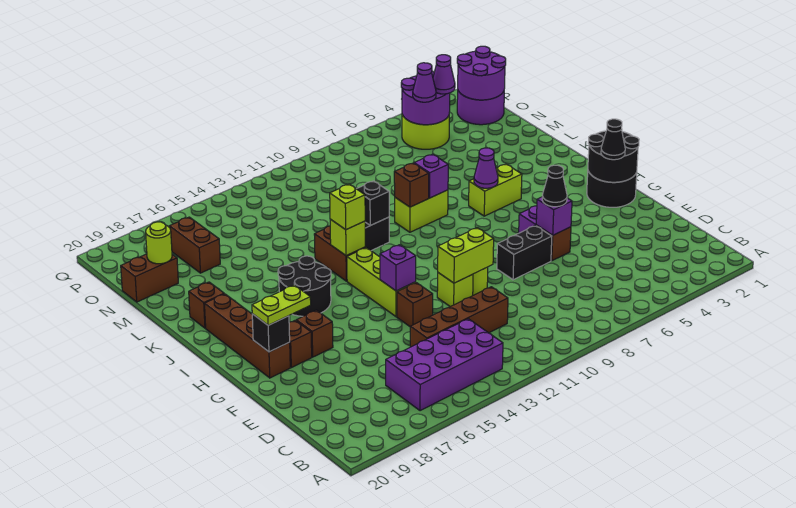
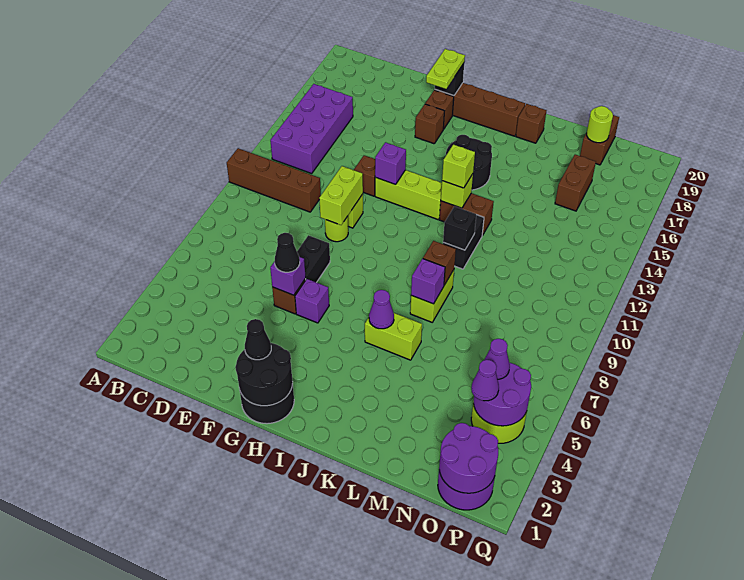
brown brick D11:D14 level 1 -> brown brick A11:D11 level 1
lime brick J5:J6 level 1 -> lime brick J6:K6 level 1
brown brick N17:O17 level 1 -> brown brick N16:N17 level 1

